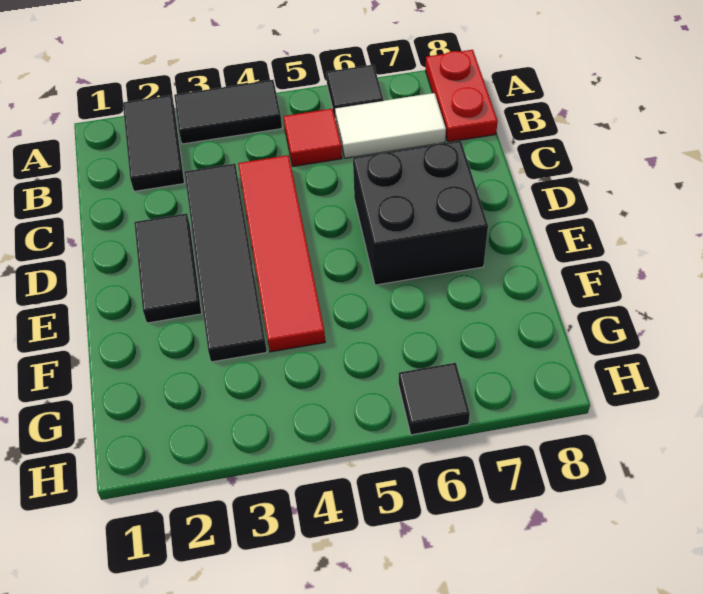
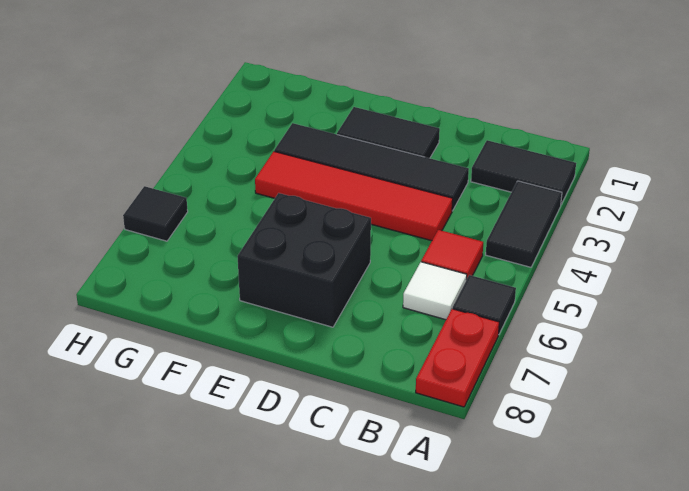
red plate A8:B8 level 1 -> red plate A7:A8 level 1
white tile B6:B7 level 1 -> white tile B6 level 1

